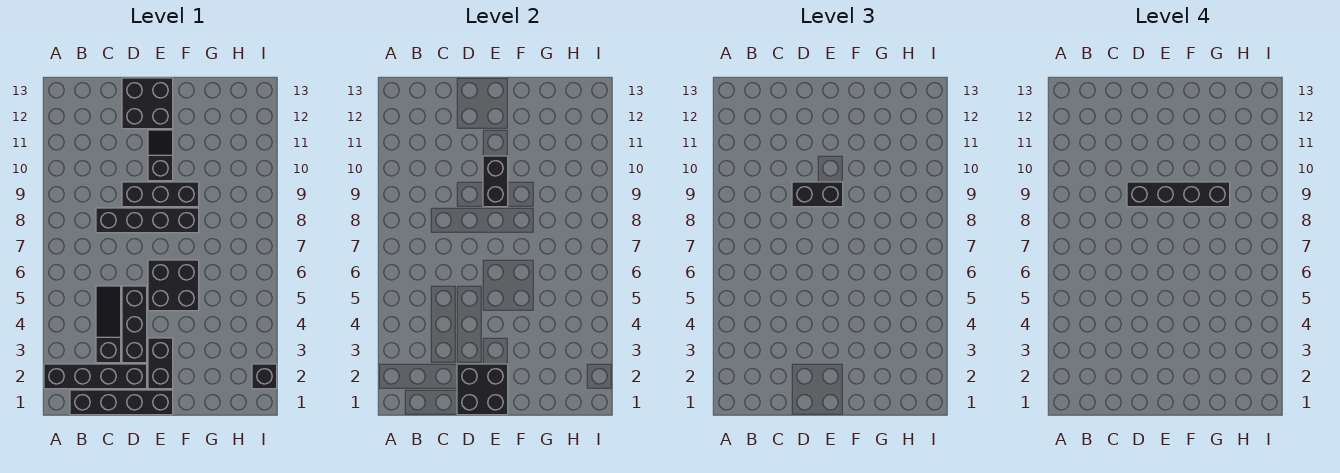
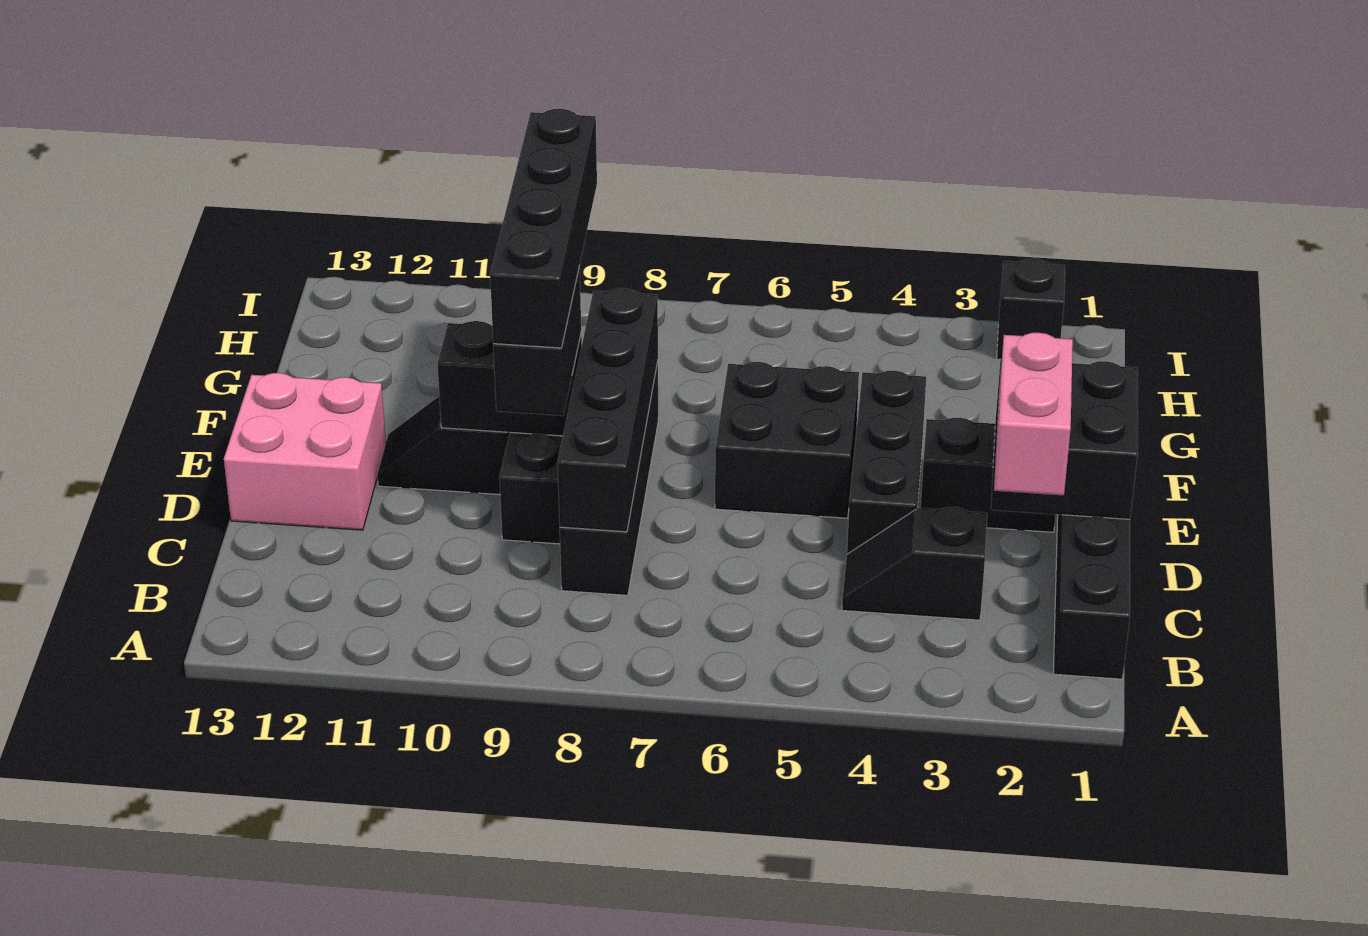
black brick A2:D2 level 1 -> black brick C8:F8 level 2
none -> pink brick C2:D2 level 3
black slope C3:C5 level 1 top 3 -> black slope C3:C4 level 1 top 3
black brick D3:D5 level 1 -> black brick D4:F4 level 1
black brick D12:E13 level 1 -> pink brick D12:E13 level 1

